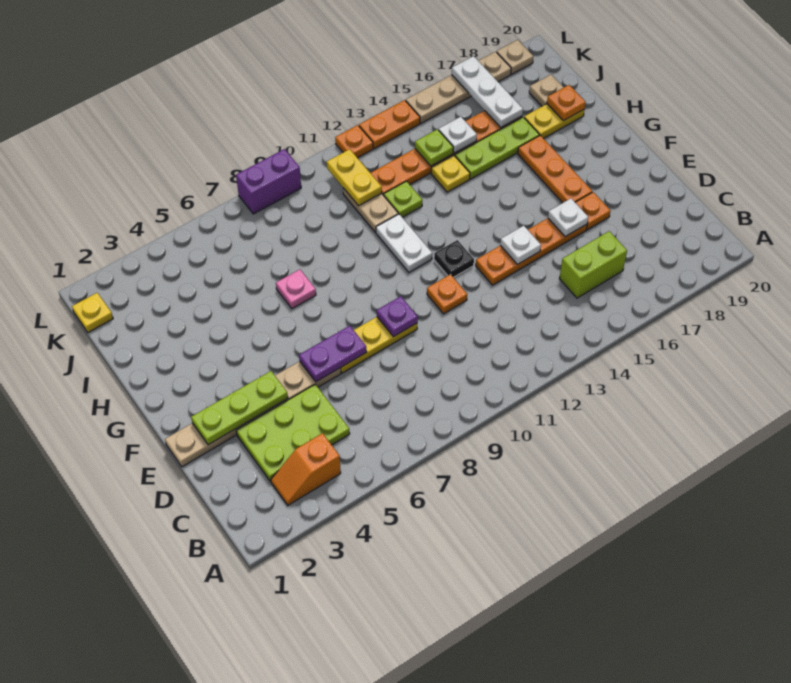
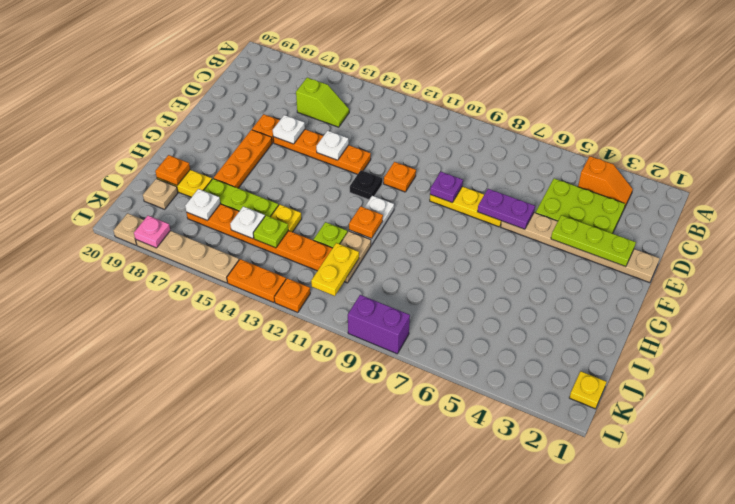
lime brick C15:C16 level 1 -> lime slope C15:C16 level 1 top 16
pink plate H7 level 1 -> pink plate L18 level 2
none -> orange plate H11 level 2
white plate J17:L17 level 2 -> white plate J17 level 2

